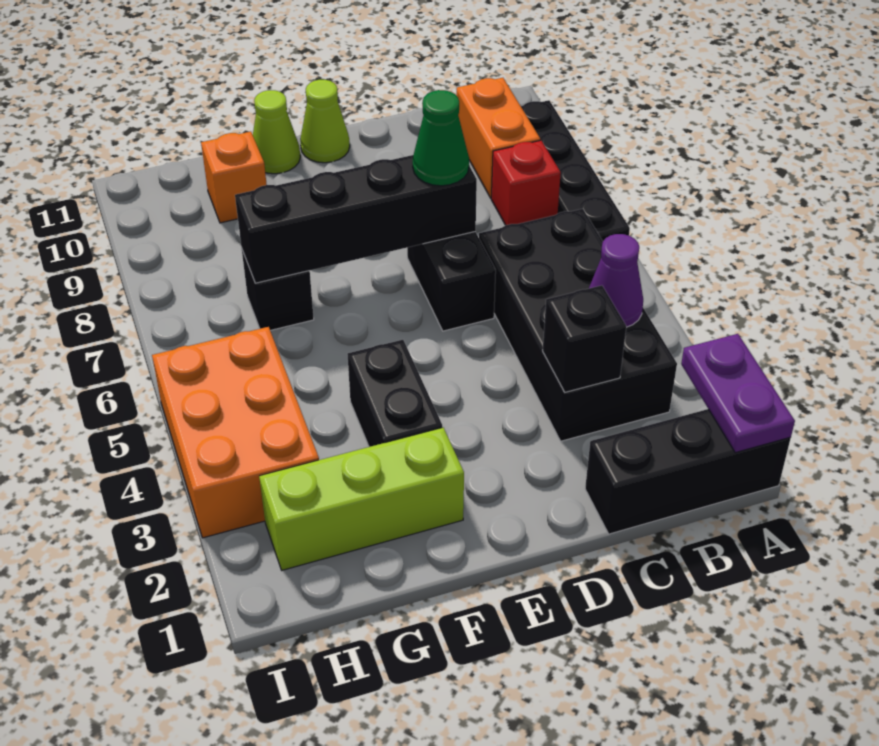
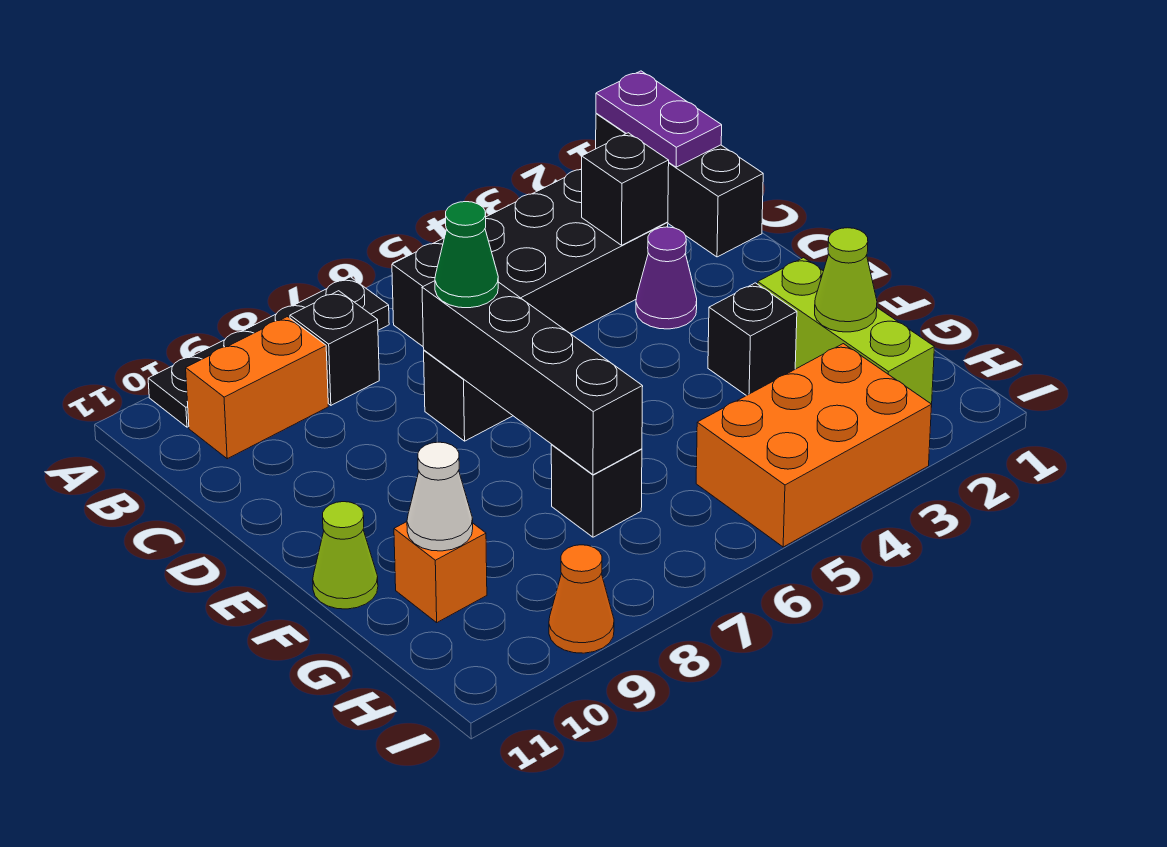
purple plate A1:A2 level 2 -> purple plate A1:B1 level 2
purple cone B4 level 2 -> purple cone D3 level 1
red brick B8 level 1 -> black brick B8 level 1
lime cone E11 level 1 -> lime cone G2 level 2
black brick F3:F4 level 1 -> black brick F3 level 1
none -> white cone G10 level 2
none -> orange cone I9 level 1

